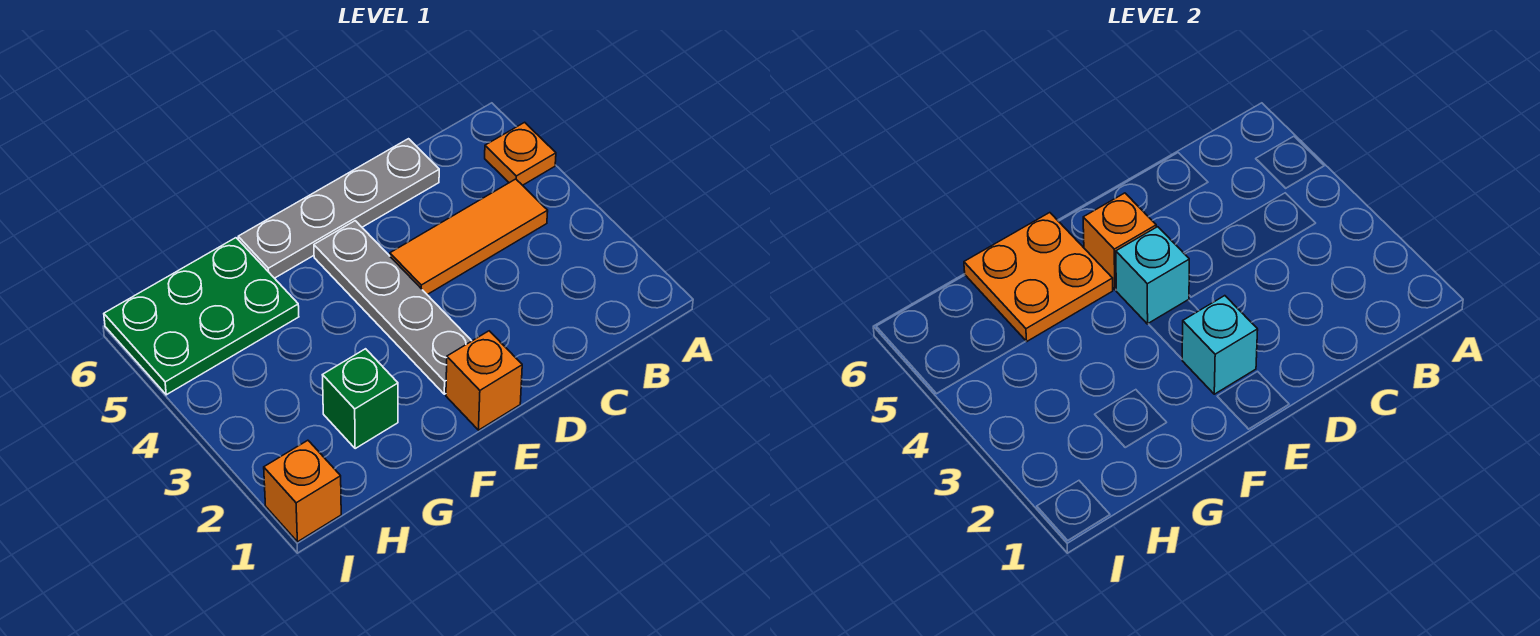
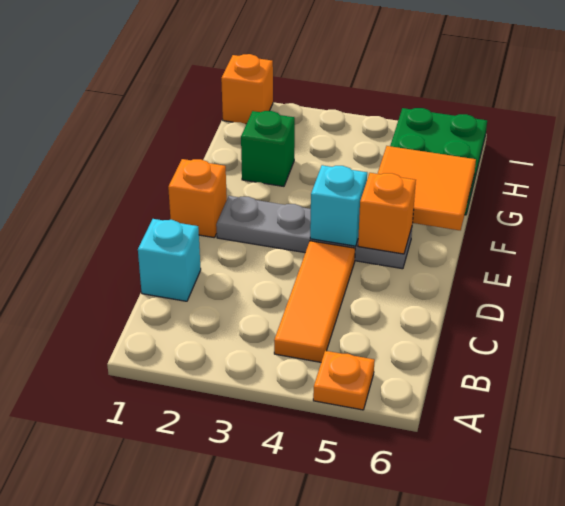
grey plate C6:F6 level 1 -> none
cyan brick E2 level 2 -> cyan brick C1 level 1
orange plate F5:G6 level 2 -> orange tile F5:G6 level 2

